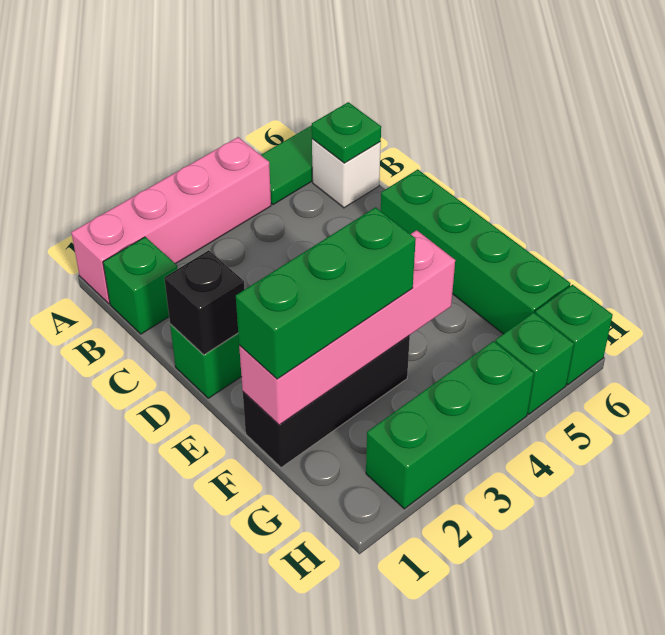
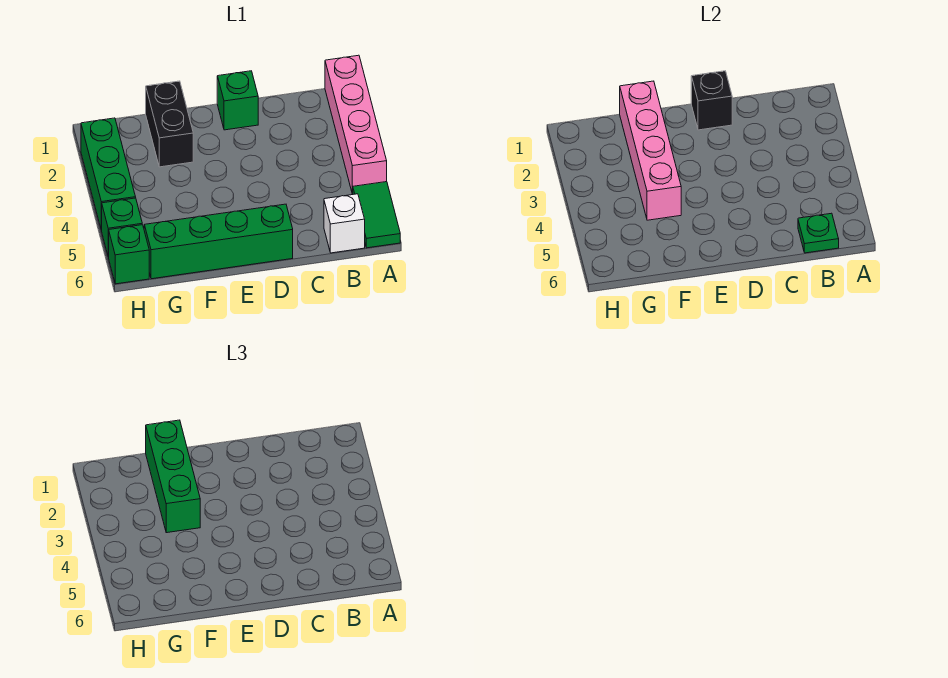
green brick B1 level 1 -> none
black brick F1:F3 level 1 -> black brick F1:F2 level 1

